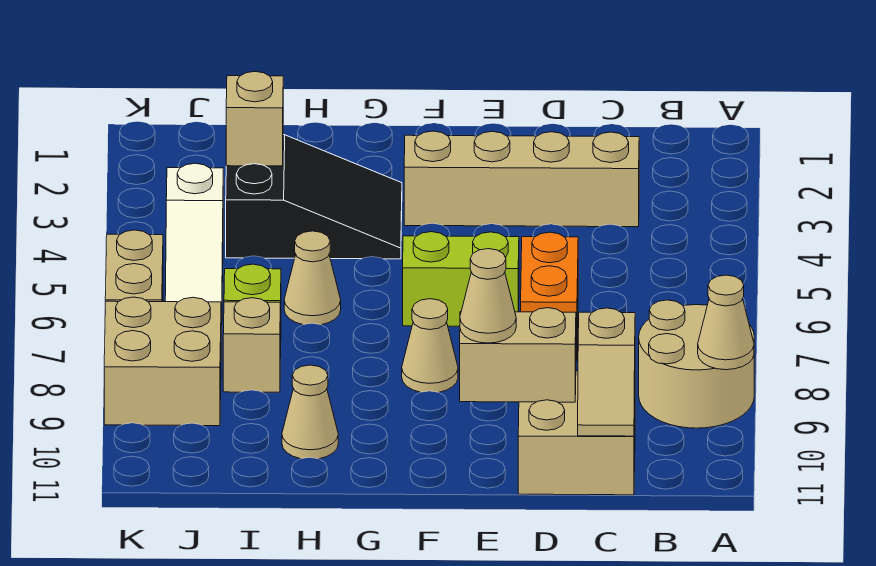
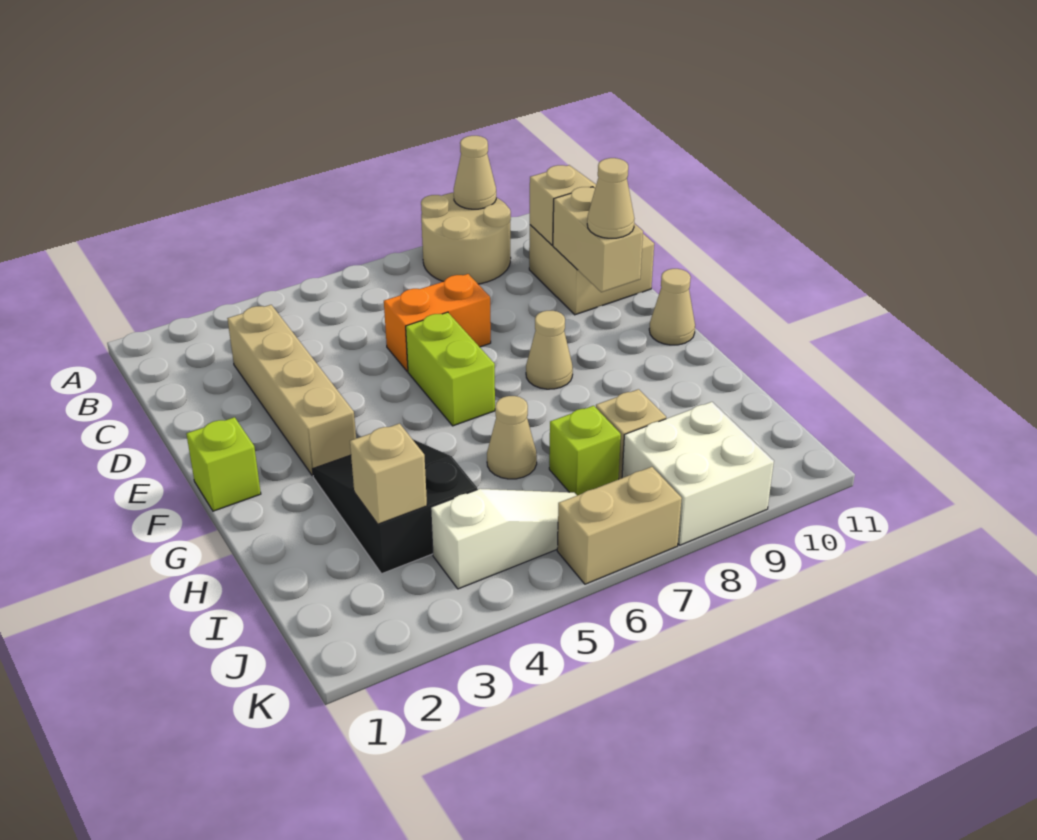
none -> lime brick F1 level 1
tan cone H10 level 1 -> tan cone F11 level 1
tan brick J8:K9 level 1 -> white brick J8:K9 level 1

